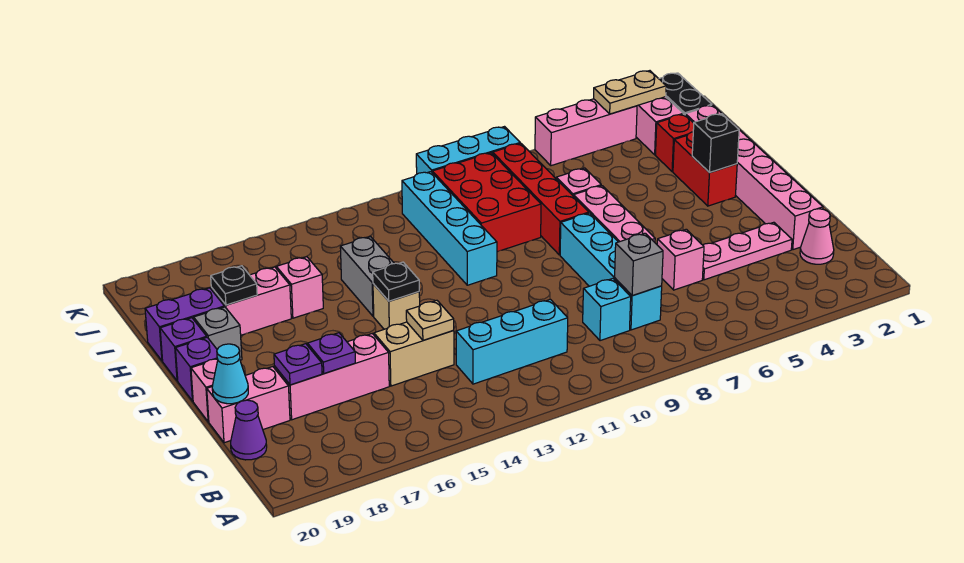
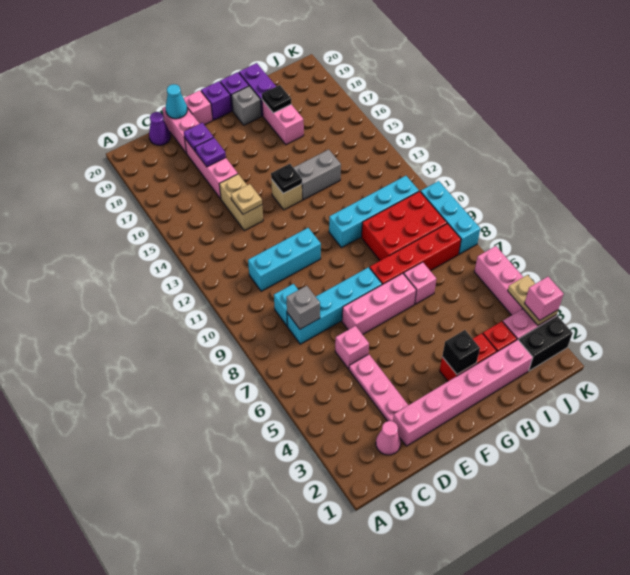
cyan brick C11:C13 level 1 -> cyan brick C11:E11 level 1
pink brick H16 level 1 -> pink brick K3 level 3

